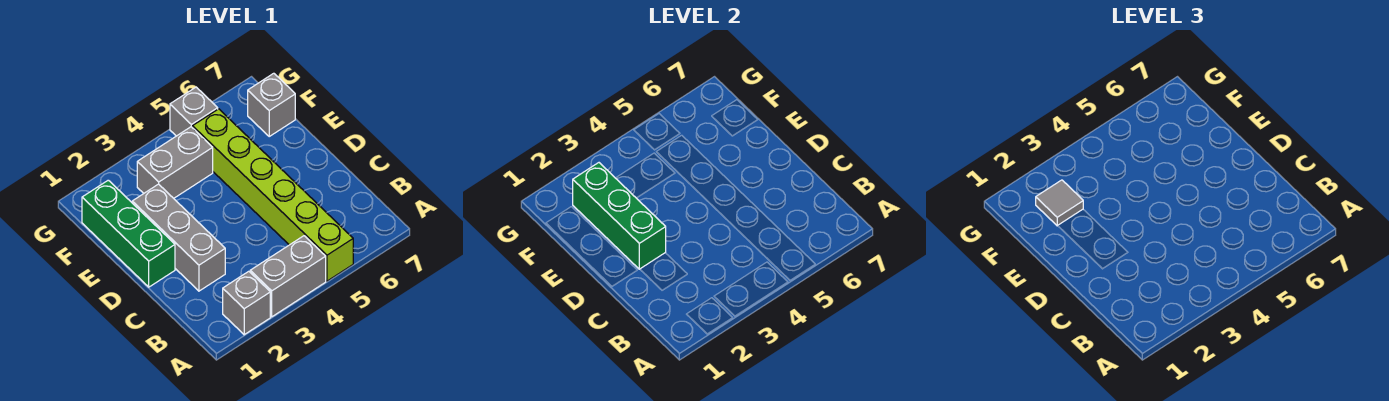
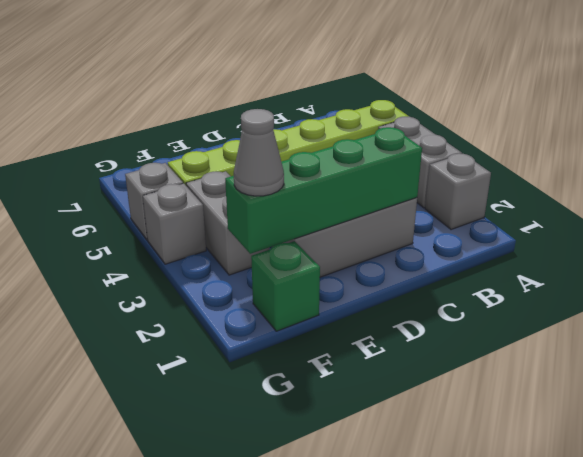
green brick D1:F1 level 1 -> green brick F1 level 1
green brick D2:F2 level 2 -> green brick C2:F2 level 2
grey tile F2 level 3 -> grey cone F2 level 3
grey brick F7 level 1 -> grey brick G4 level 1

